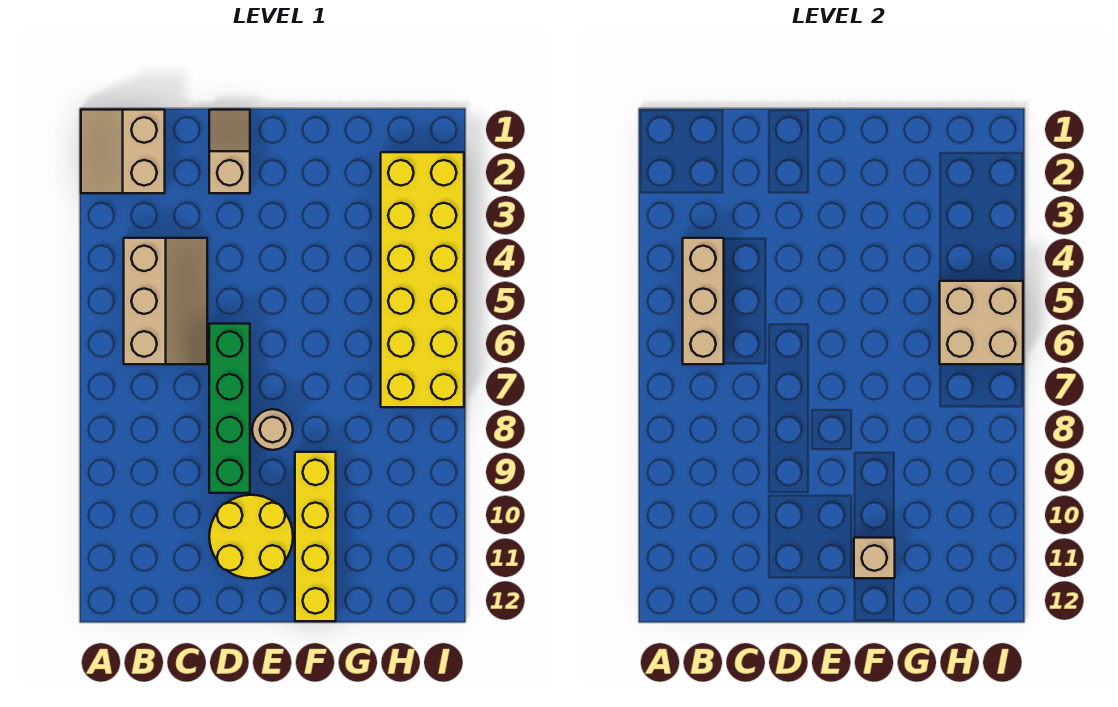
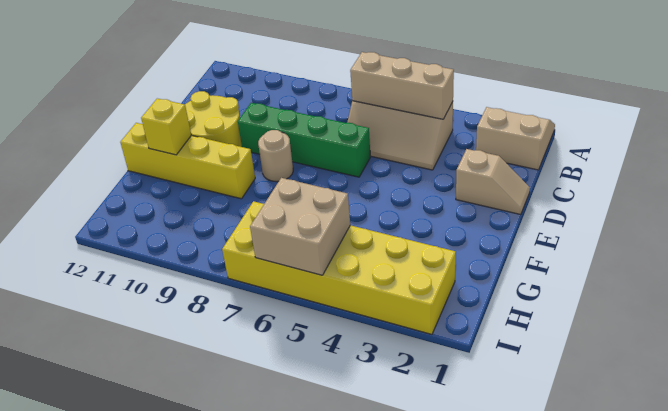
tan brick F11 level 2 -> yellow brick F11 level 2

